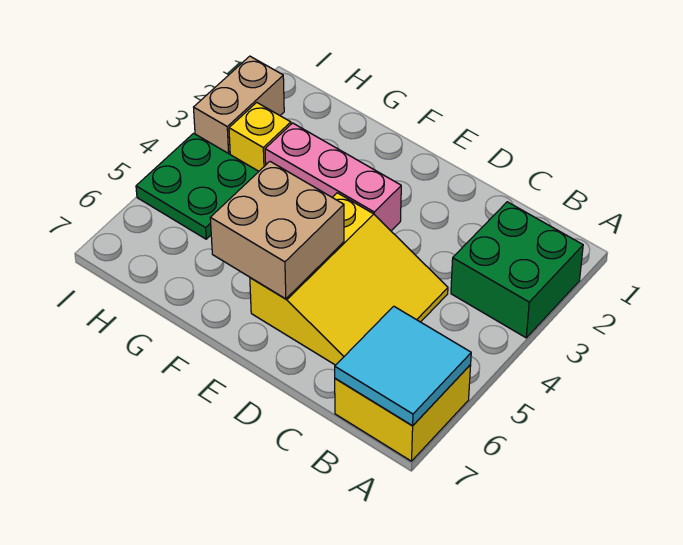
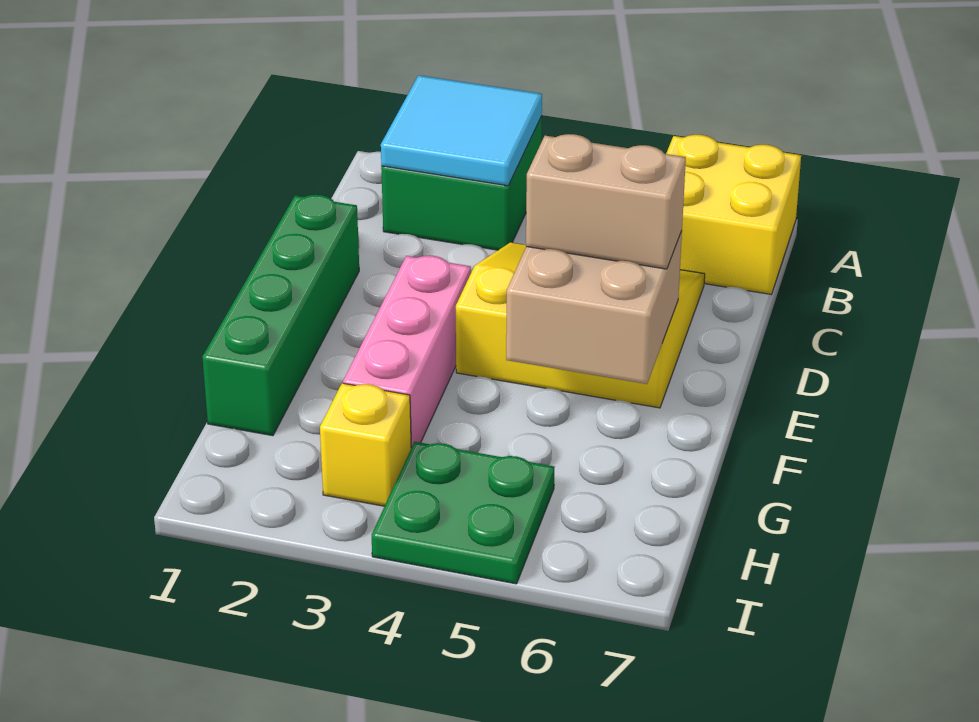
cyan tile A6:B7 level 2 -> cyan tile A2:B3 level 2
none -> green brick D1:G1 level 1
tan brick I2:I3 level 1 -> tan brick E5:E6 level 3

